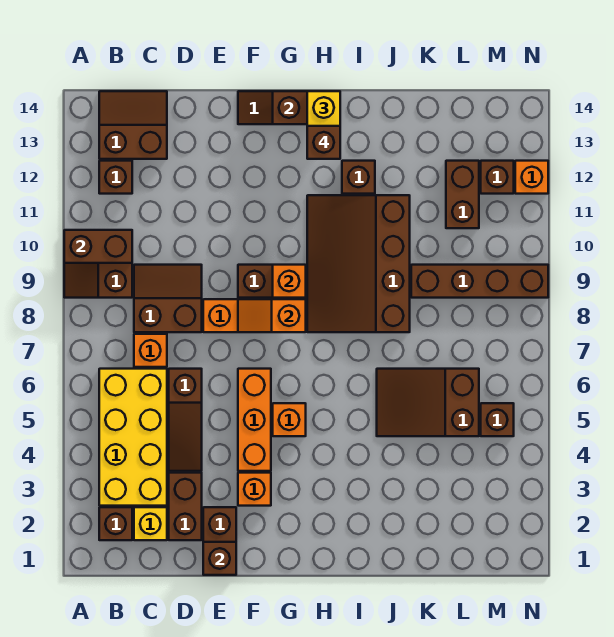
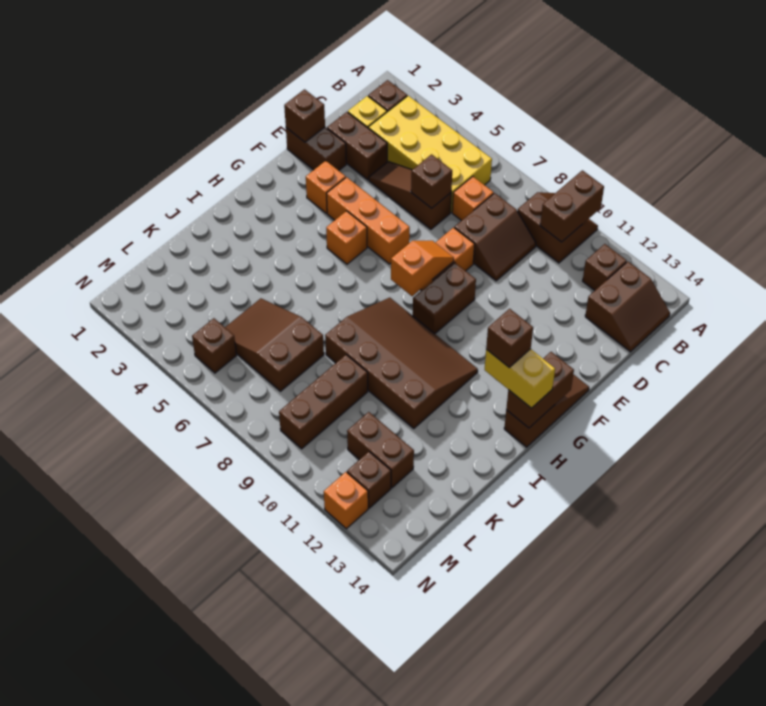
orange brick G9 level 2 -> none
brown brick I12 level 1 -> brown brick D6 level 2
brown slope J5:L6 level 1 top L -> brown slope K5:L7 level 1 top 7
brown brick K9:N9 level 1 -> brown brick K9:M9 level 1

